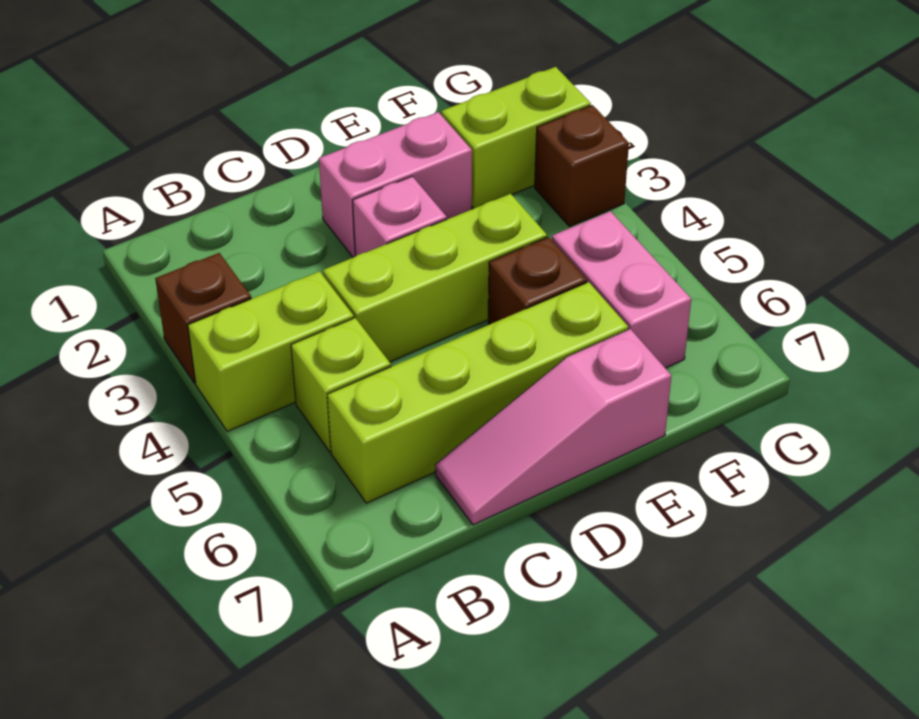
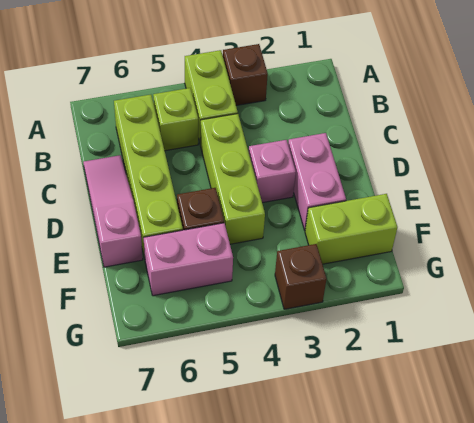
lime brick F2:G2 level 1 -> lime brick F1:F2 level 1

